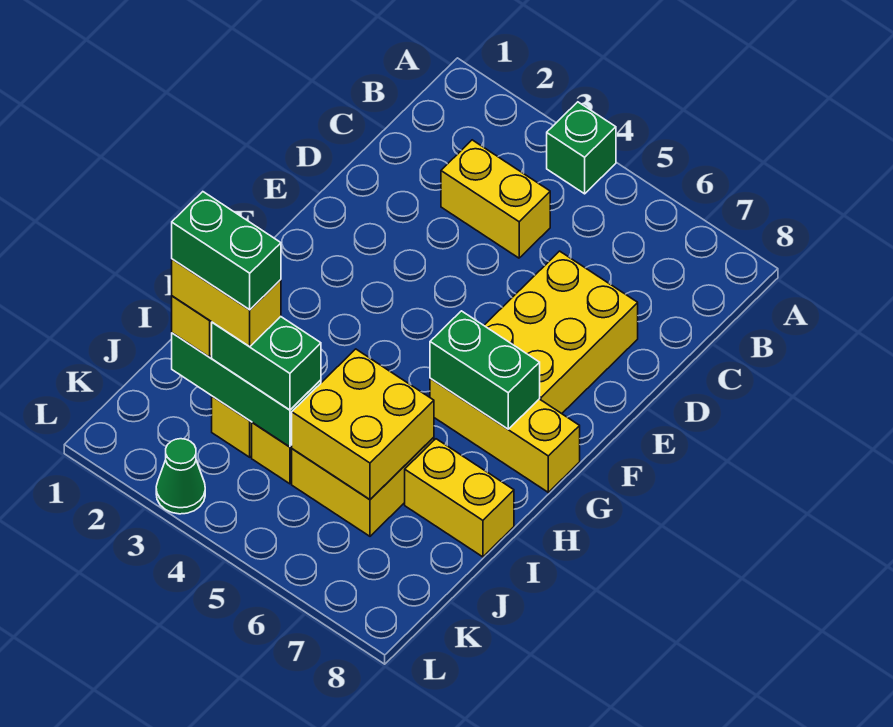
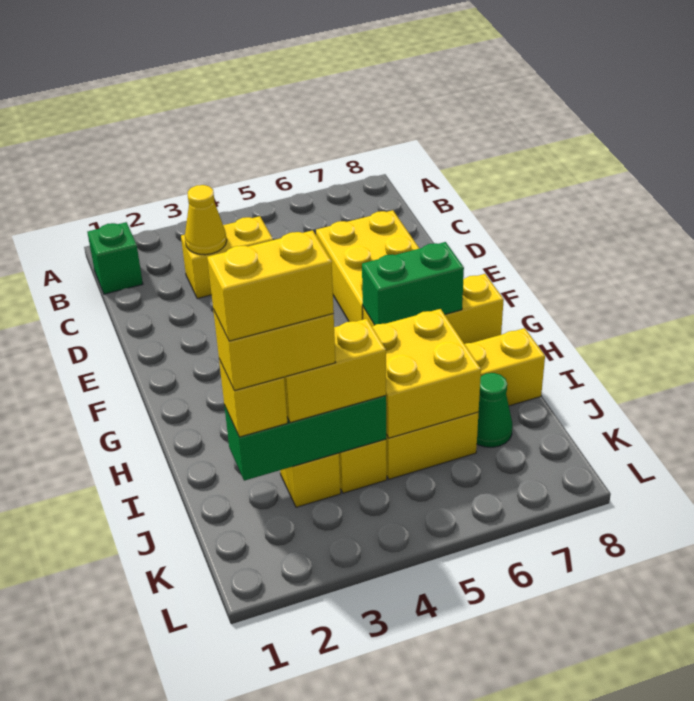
green brick A4 level 1 -> green brick B1 level 1
none -> yellow cone C3 level 2
green brick J2:J3 level 5 -> yellow brick J2:J3 level 5
green brick J3:J4 level 3 -> yellow brick J3:J4 level 3
green cone L3 level 1 -> green cone J7 level 1

